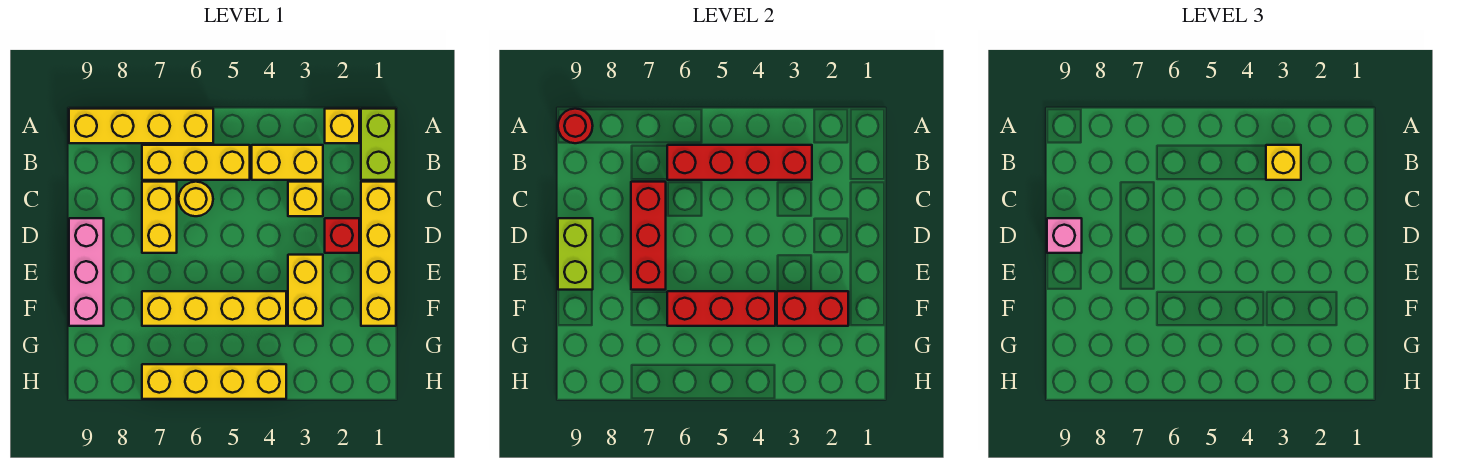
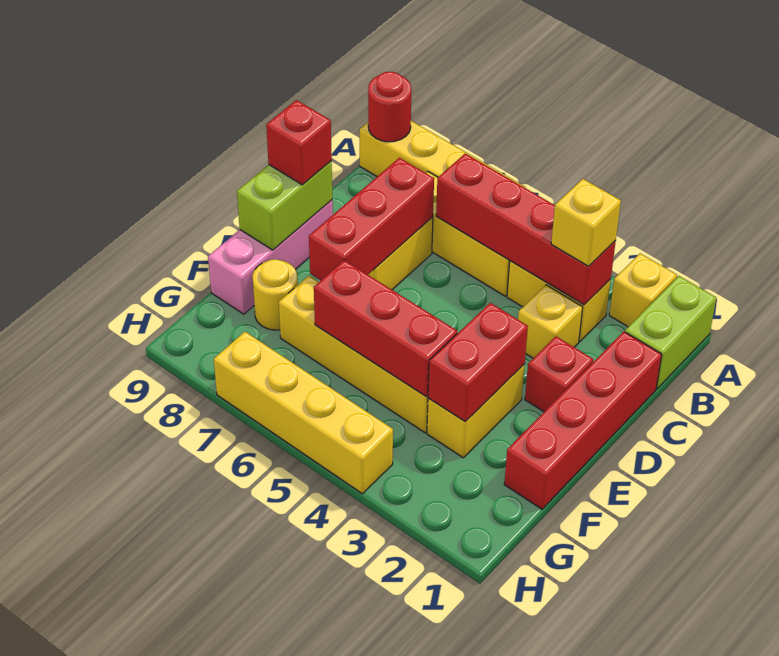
yellow brick C1:F1 level 1 -> red brick C1:F1 level 1
yellow round brick C6 level 1 -> yellow round brick F8 level 1
pink brick D9 level 3 -> red brick D9 level 3
red brick F2:F3 level 2 -> red brick E3:F3 level 2

